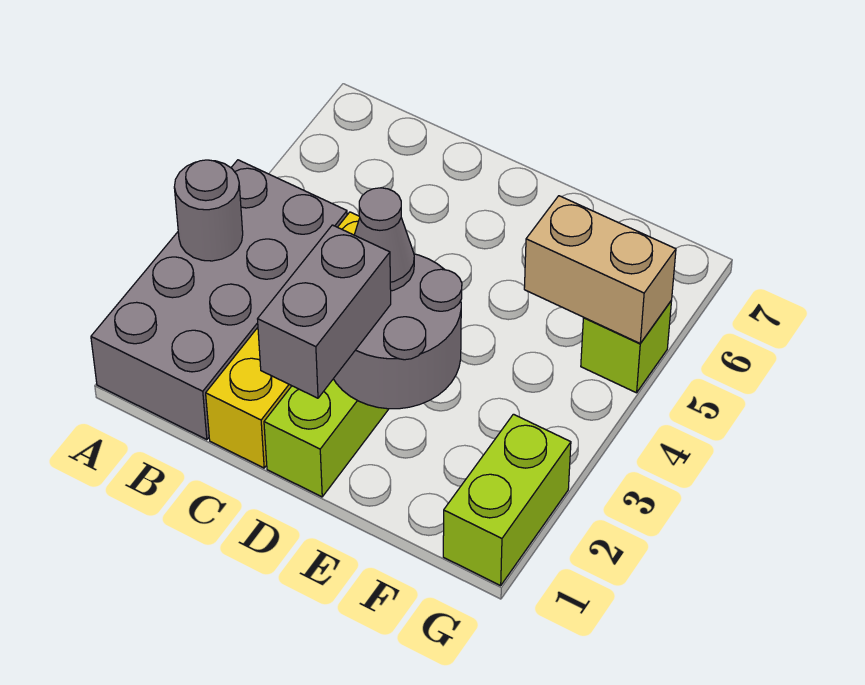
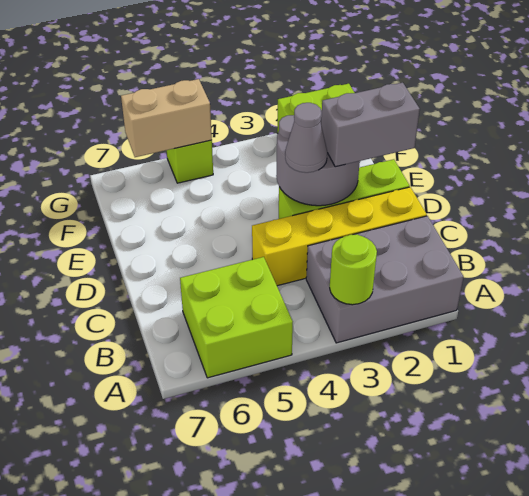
grey brick A1:B4 level 1 -> grey brick A1:B3 level 1
grey round brick A3 level 2 -> lime round brick A3 level 2
none -> lime brick A5:B6 level 1
tan brick F5:G5 level 2 -> tan brick G5:G6 level 2

